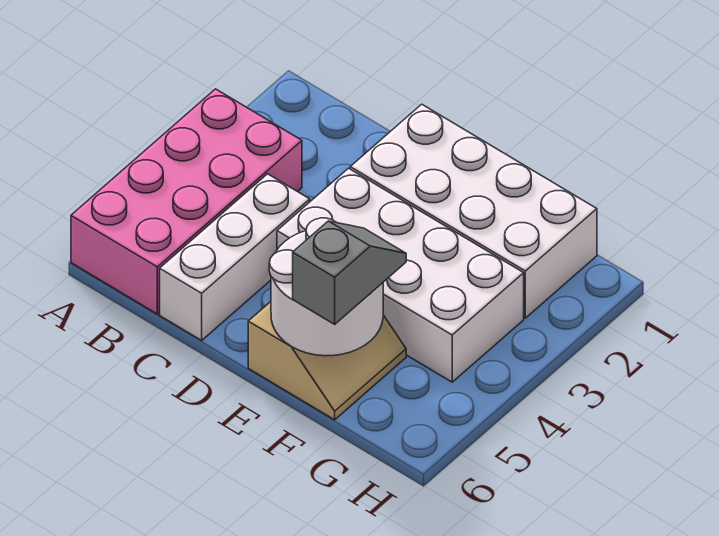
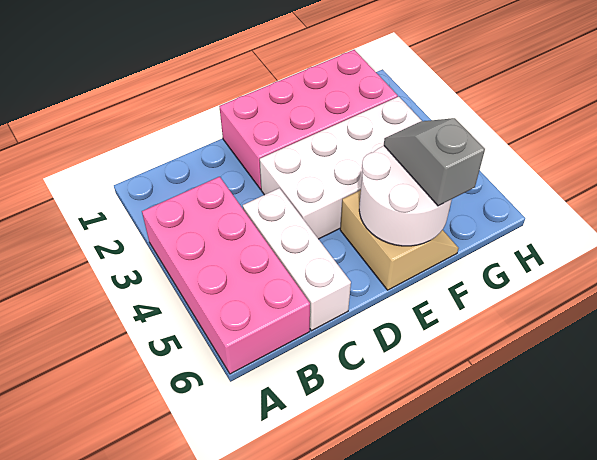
white brick D1:G2 level 1 -> pink brick D1:G2 level 1

